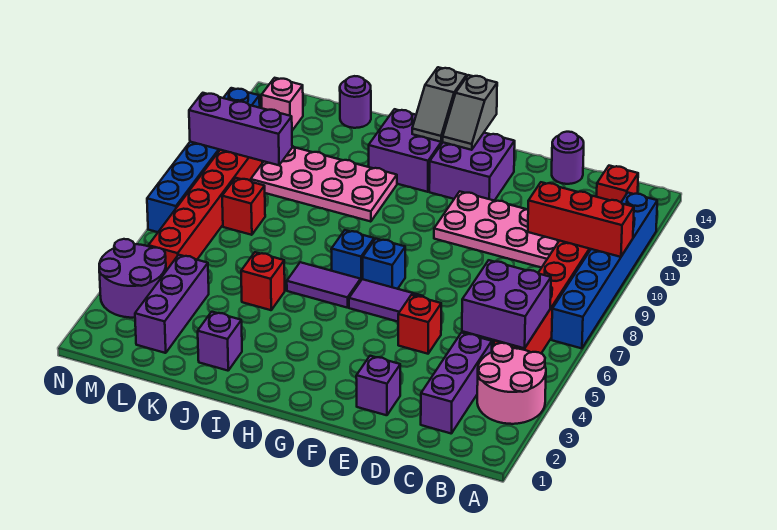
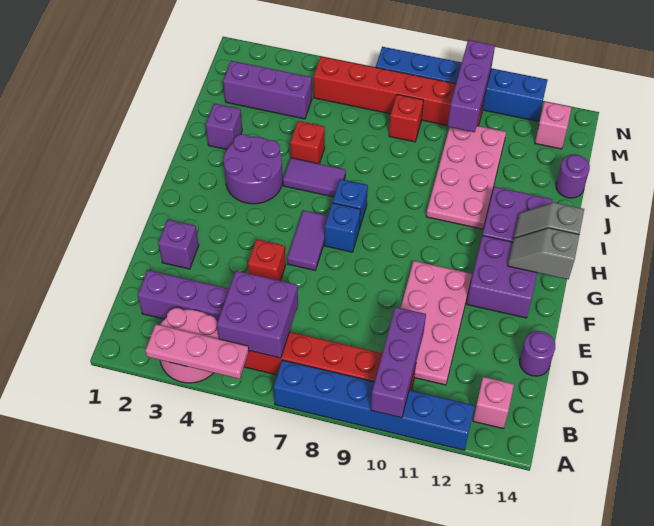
none -> pink plate A3:A5 level 2
red brick A10:C10 level 2 -> purple brick A10:C10 level 2
red brick B13 level 1 -> pink brick B13 level 1
purple tile H6:I6 level 1 -> purple tile I5:I6 level 1
purple round brick M3:N4 level 1 -> purple round brick H3:I4 level 1

